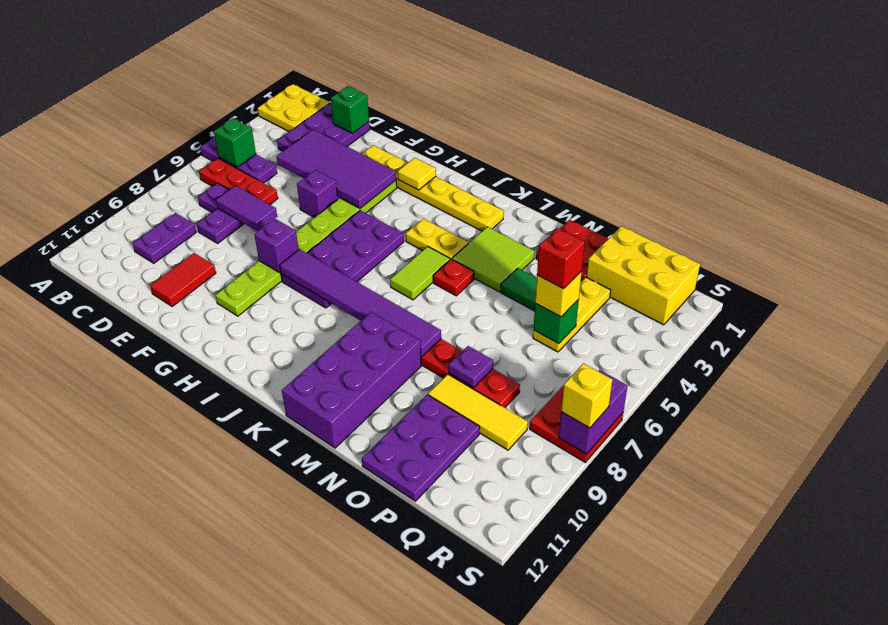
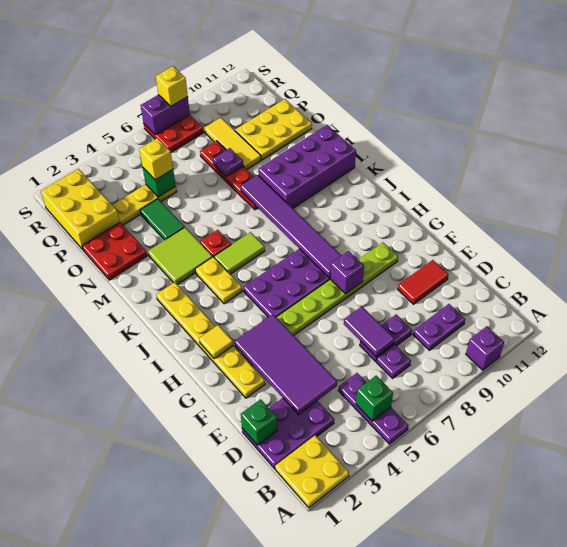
red plate B6:D6 level 1 -> none
purple brick F5 level 1 -> purple brick A10 level 1
purple plate O10:P12 level 1 -> yellow plate O10:P12 level 1
red brick P5 level 4 -> none

